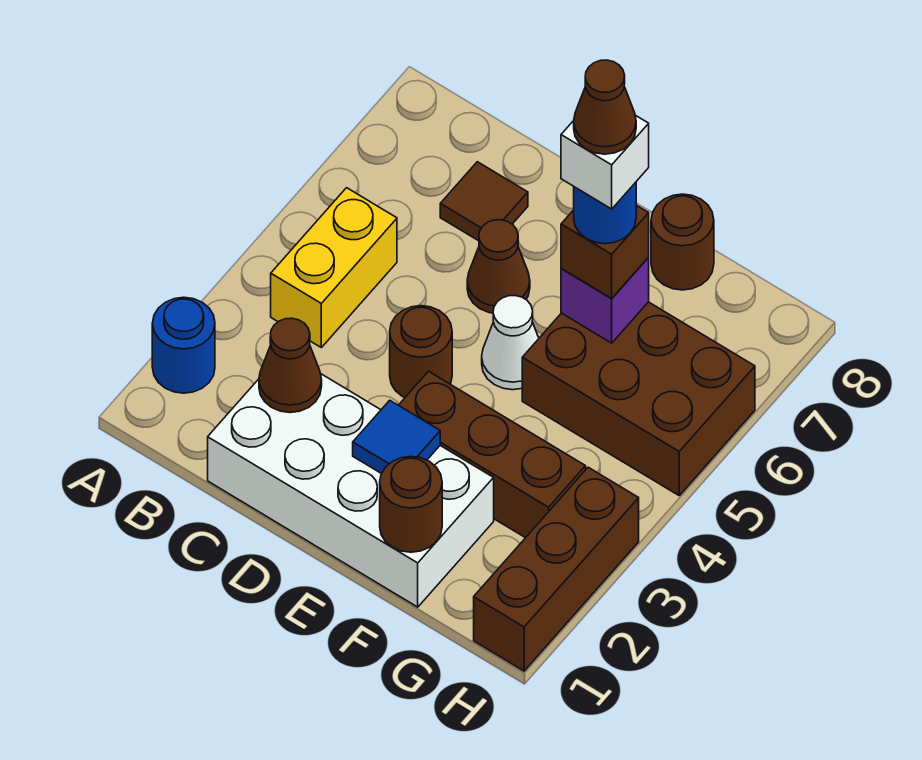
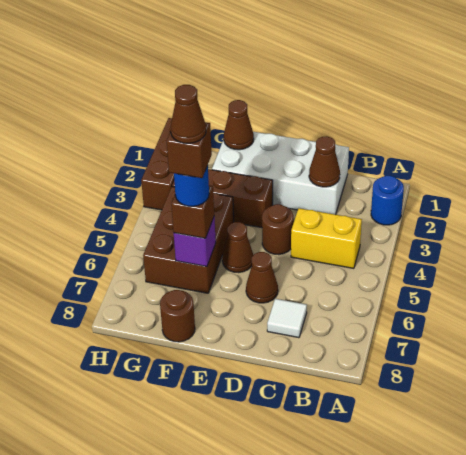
yellow brick B4:B5 level 1 -> yellow brick B4:C4 level 1
brown tile C7 level 1 -> white tile C7 level 1
blue tile E2 level 2 -> none
white cone E5 level 1 -> brown cone E5 level 1
brown round brick F1 level 2 -> brown cone F1 level 2
brown brick F5:H6 level 1 -> brown brick F4:G6 level 1
white brick F6 level 5 -> brown brick F6 level 5

